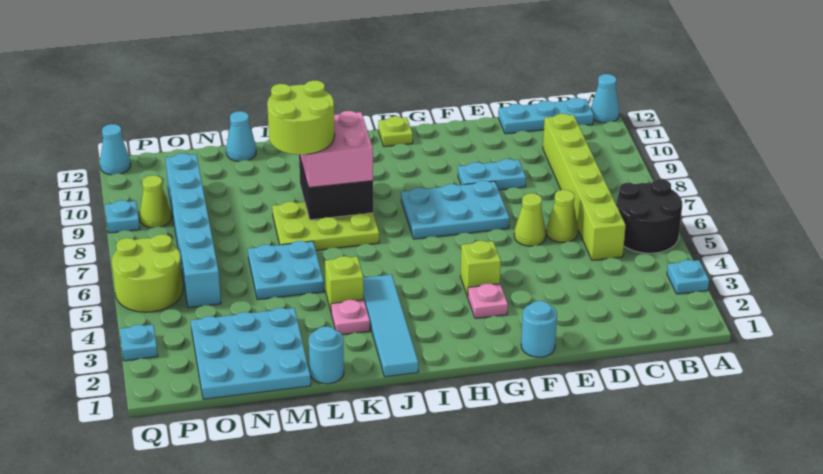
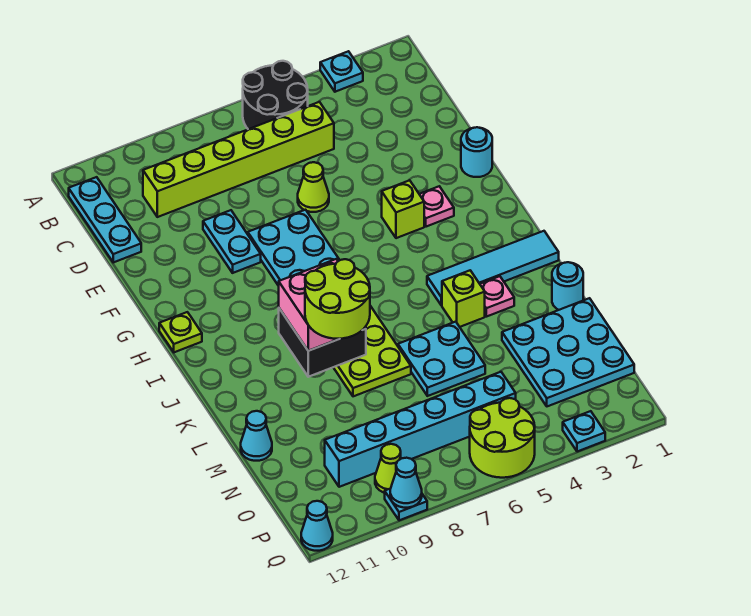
cyan cone A12 level 1 -> cyan cone Q9 level 2
lime cone D6 level 1 -> none

